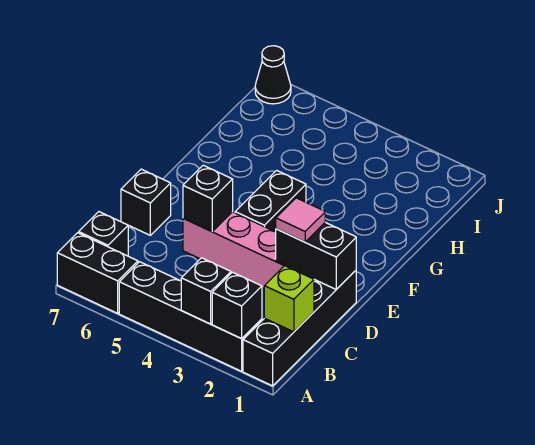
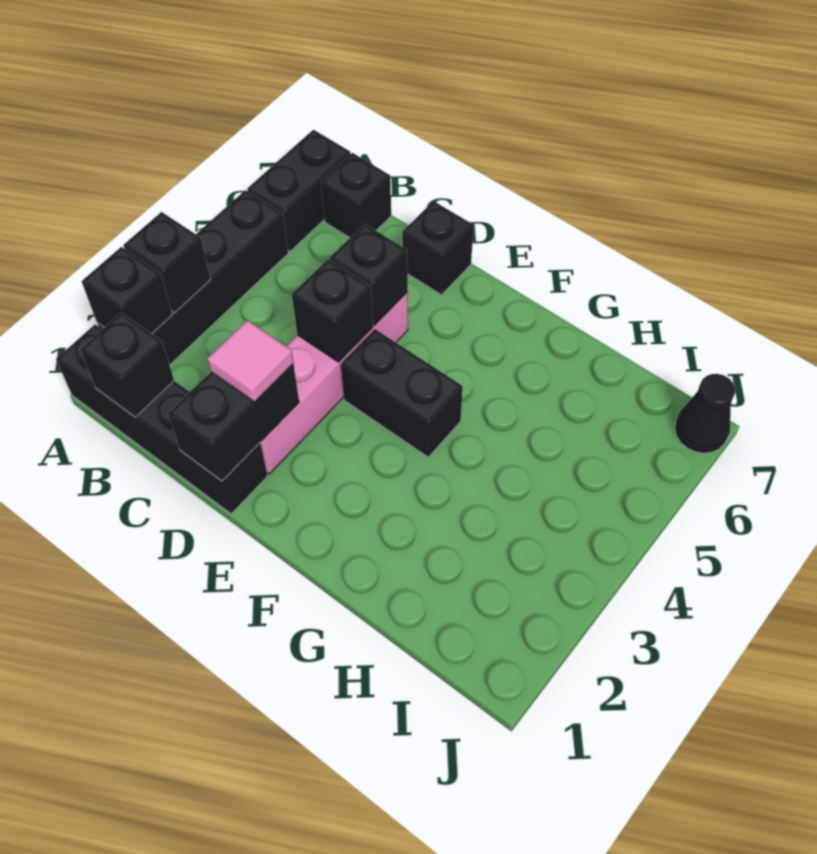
lime brick B1 level 2 -> black brick B1 level 2
none -> black brick D4 level 2

